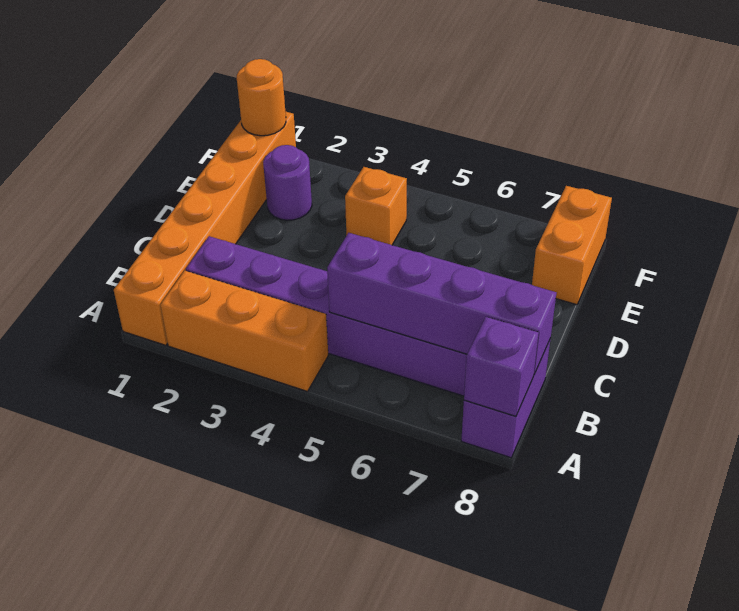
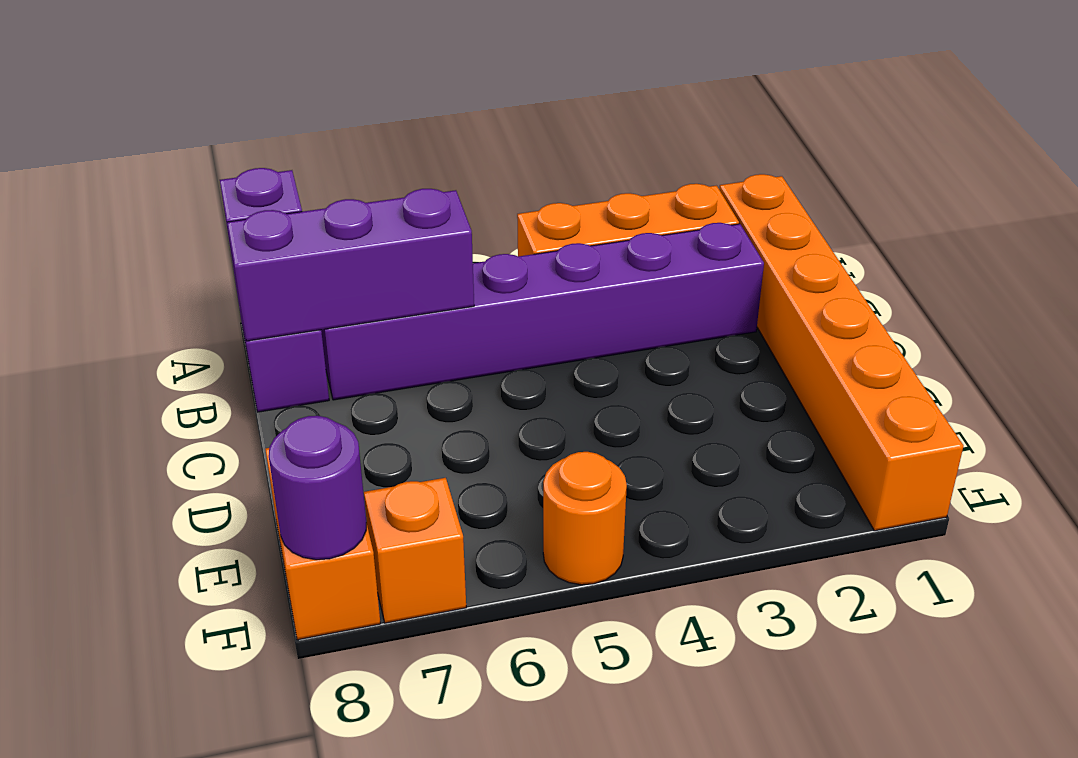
purple brick B5:B8 level 2 -> purple brick B6:B8 level 2
purple round brick E2 level 1 -> purple round brick F8 level 2
orange brick E4 level 1 -> orange brick F7 level 1
orange round brick F1 level 2 -> orange round brick F5 level 1

